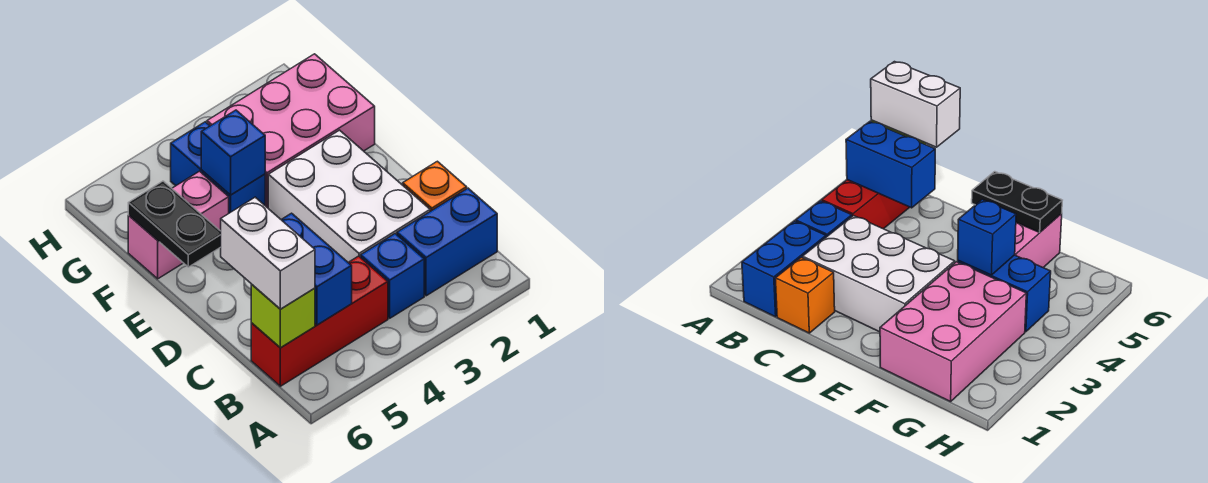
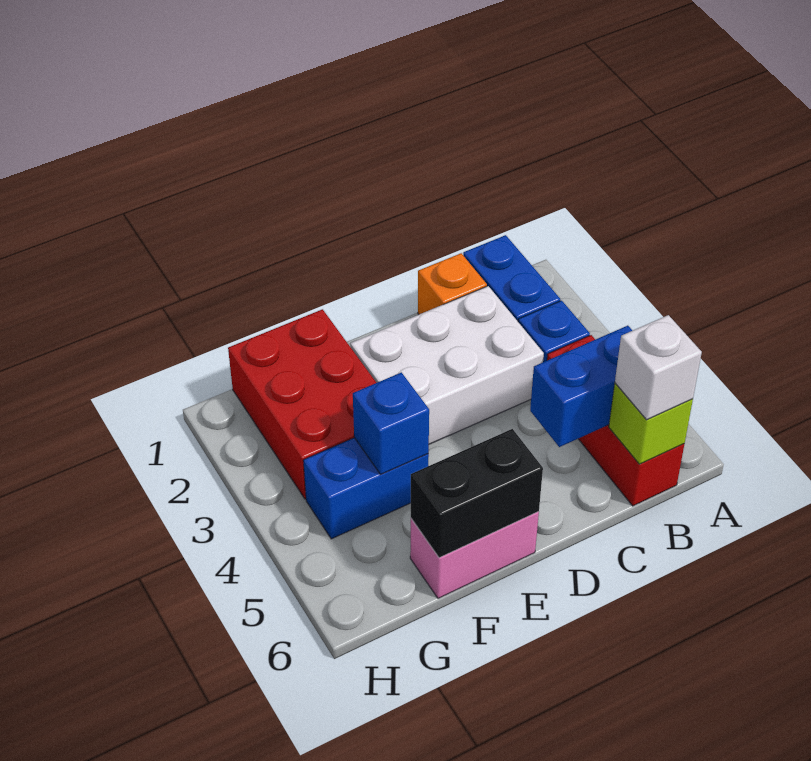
white brick B6:C6 level 3 -> white brick B6 level 3
black plate E6:F6 level 2 -> black brick E6:F6 level 2
pink brick F1:G3 level 1 -> red brick F1:G3 level 1
pink brick F5:F6 level 1 -> pink brick E6:F6 level 1

